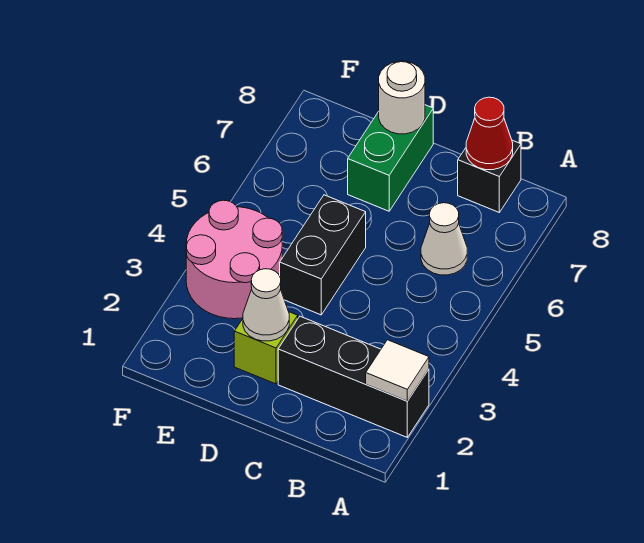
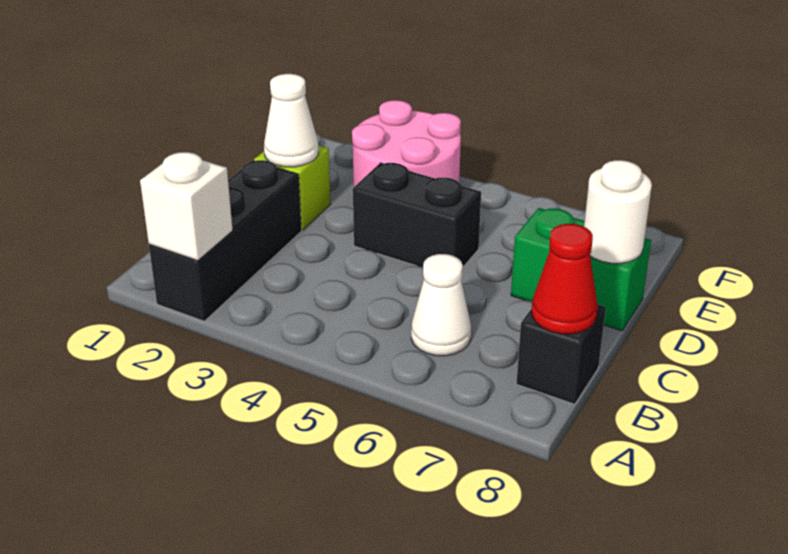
white tile A2 level 2 -> white brick A2 level 2

